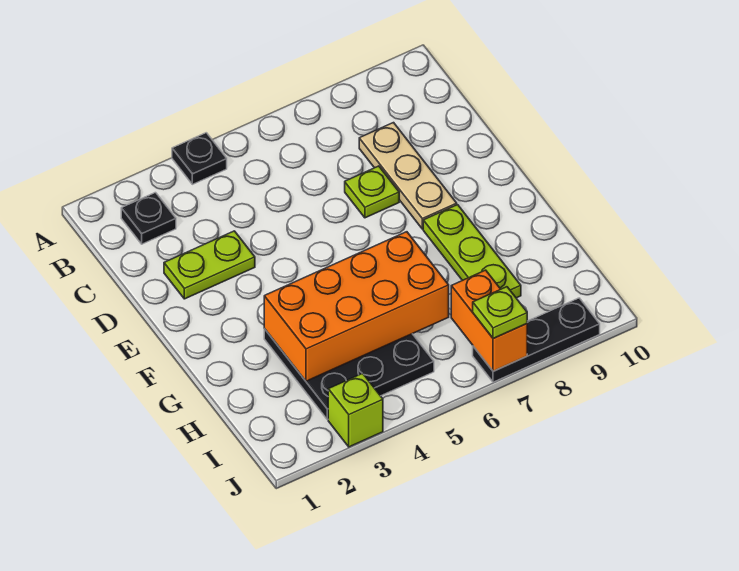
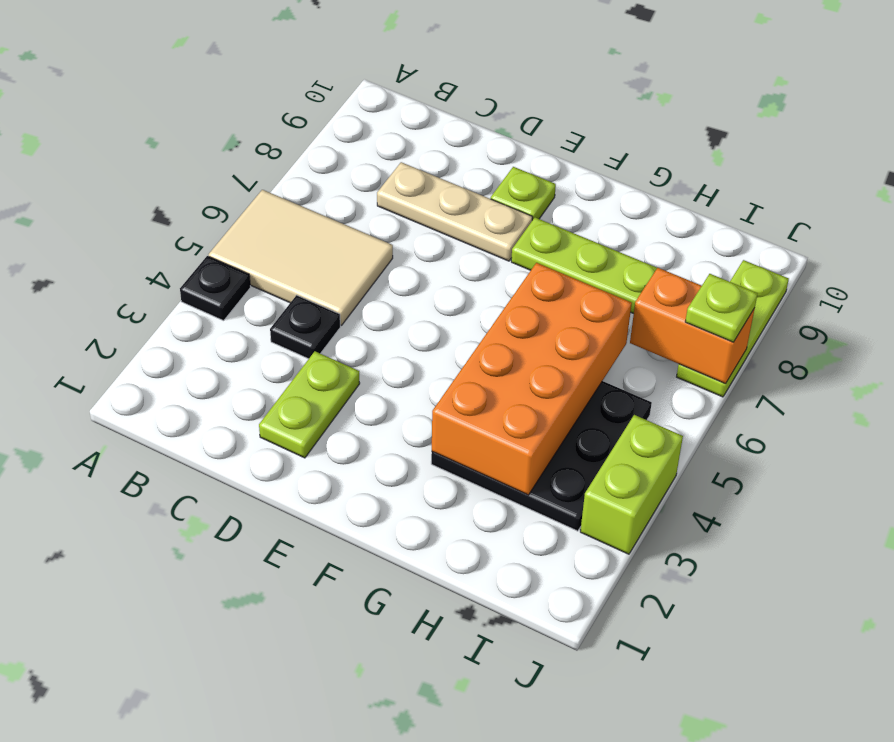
none -> tan tile A5:C6 level 1
black plate B2 level 1 -> black plate C4 level 1
lime plate D7 level 1 -> lime plate E9 level 1
lime brick J3 level 1 -> lime brick J3:J4 level 1
black plate J7:J9 level 1 -> lime plate J7:J9 level 1

